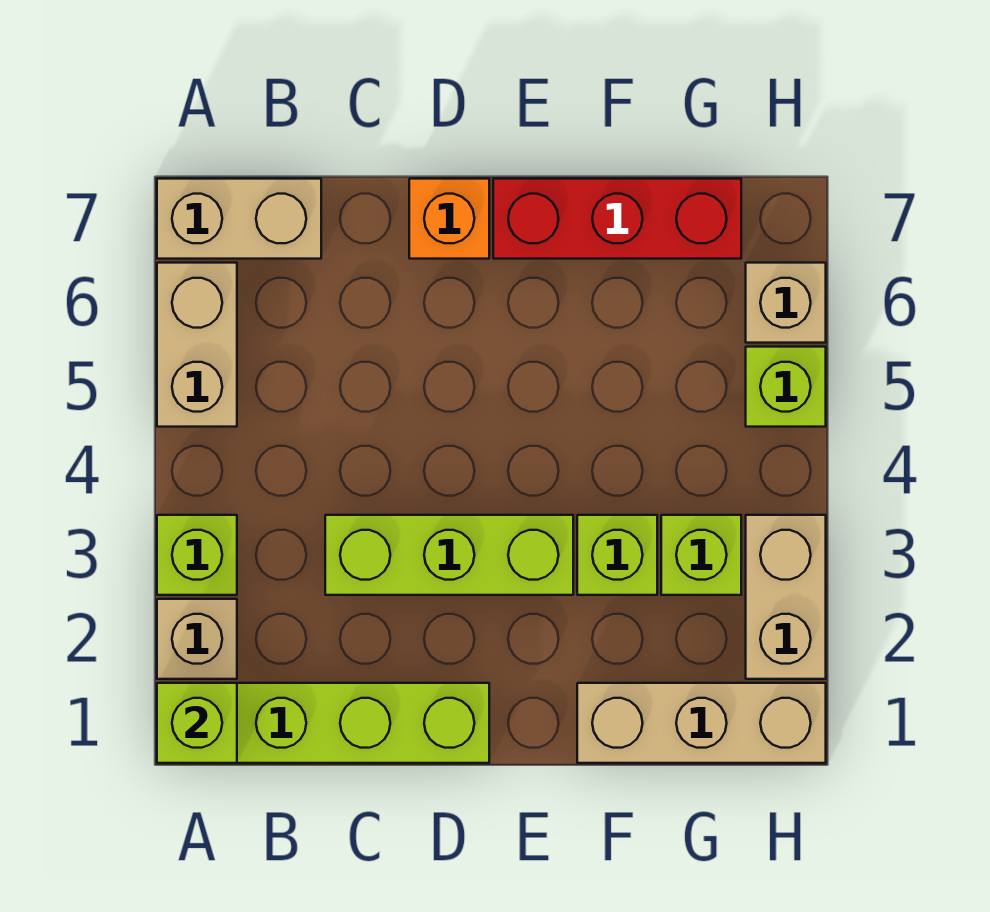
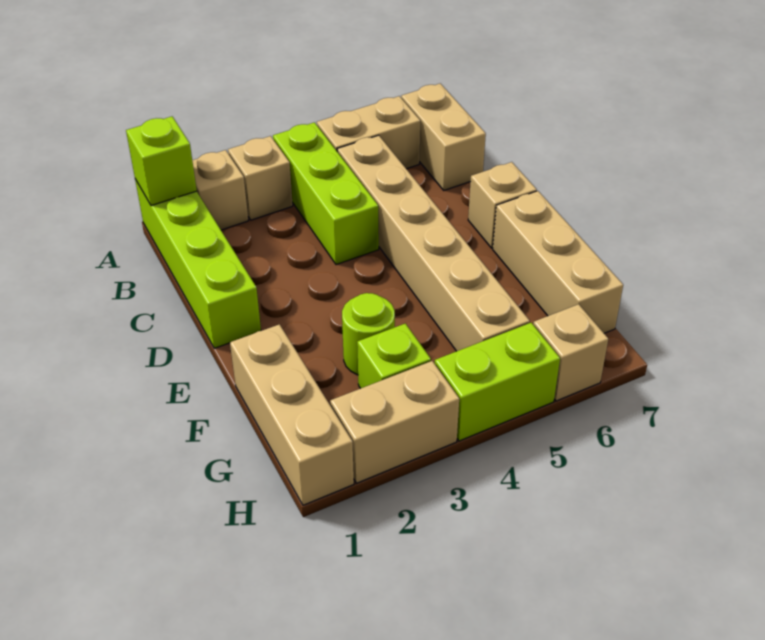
lime brick A3 level 1 -> tan brick A3 level 1
none -> tan brick B5:G5 level 1
lime brick C3:E3 level 1 -> lime brick A4:C4 level 1
orange brick D7 level 1 -> tan brick D7 level 1
red brick E7:G7 level 1 -> tan brick E7:G7 level 1
lime brick F3 level 1 -> lime round brick F3 level 1
lime brick H5 level 1 -> lime brick H4:H5 level 1

